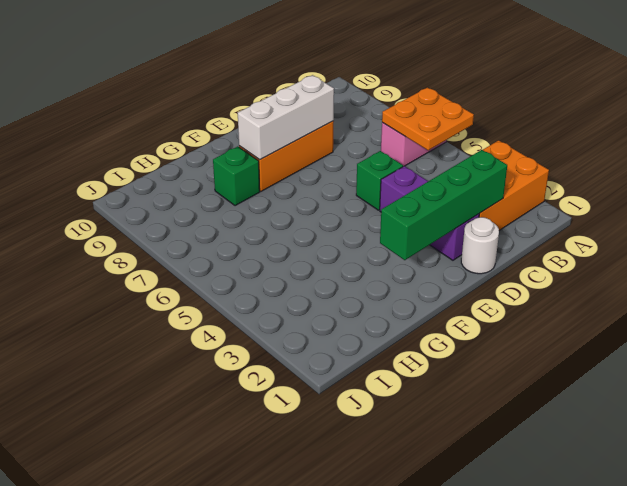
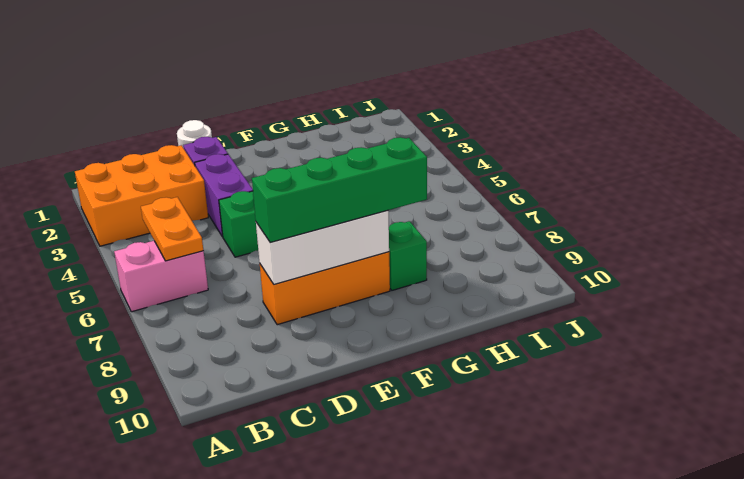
orange plate A5:B6 level 2 -> orange plate B5:B6 level 2
green brick C2:F2 level 2 -> green brick D8:G8 level 3

